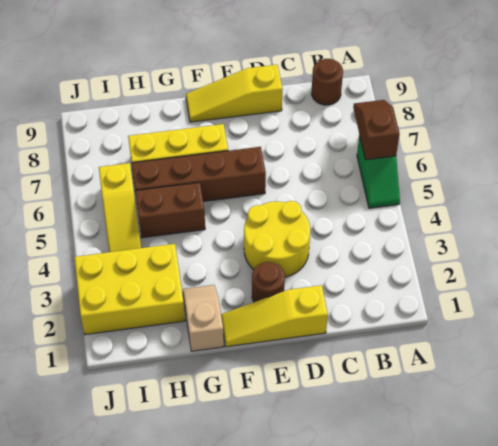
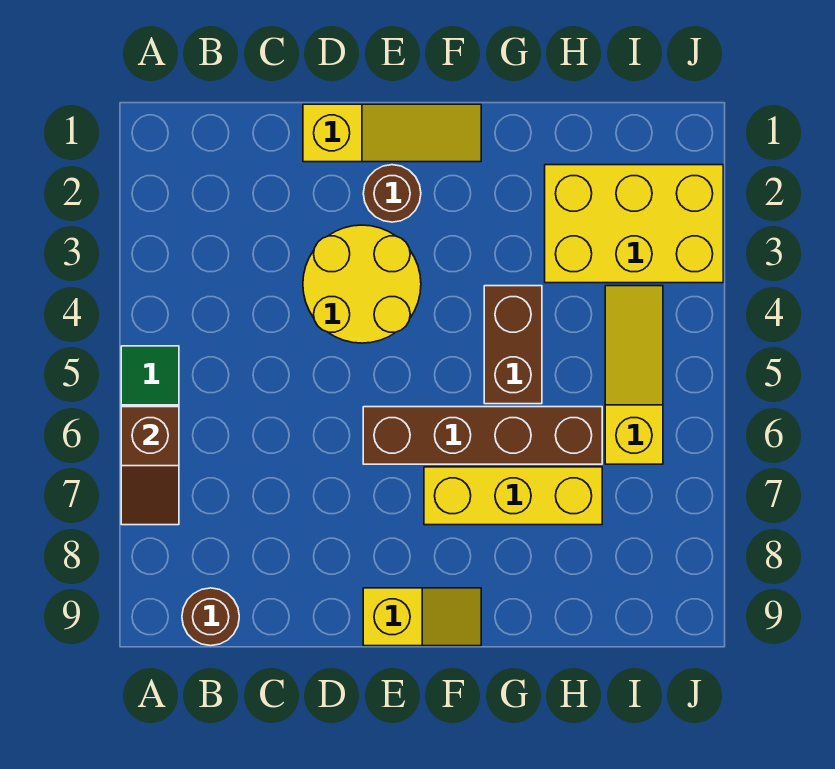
yellow slope D9:F9 level 1 top D -> yellow slope E9:F9 level 1 top E
tan slope G1:G2 level 1 top 1 -> none
brown brick G5:H5 level 1 -> brown brick G4:G5 level 1

